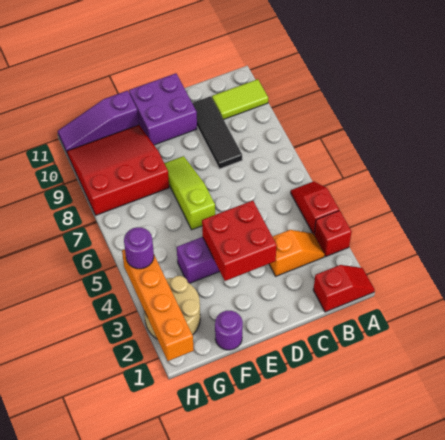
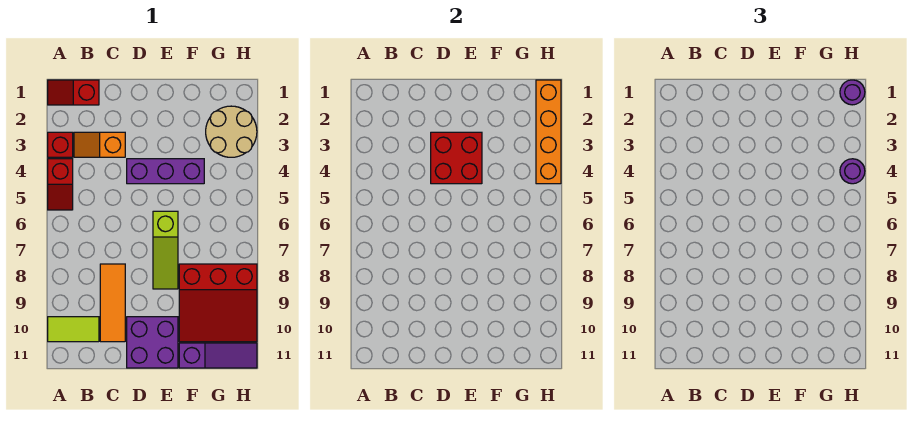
black tile C8:C10 level 1 -> orange tile C8:C10 level 1
purple round brick F1 level 1 -> purple round brick H1 level 3

